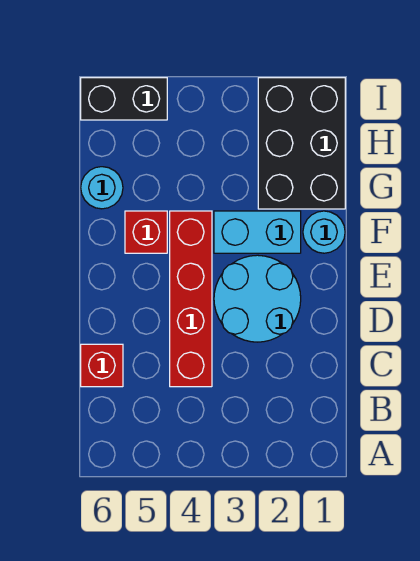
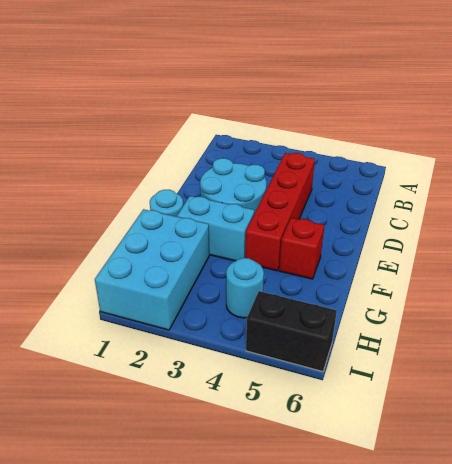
red brick C6 level 1 -> none
black brick G1:I2 level 1 -> cyan brick G1:I2 level 1
cyan round brick G6 level 1 -> cyan round brick H4 level 1

